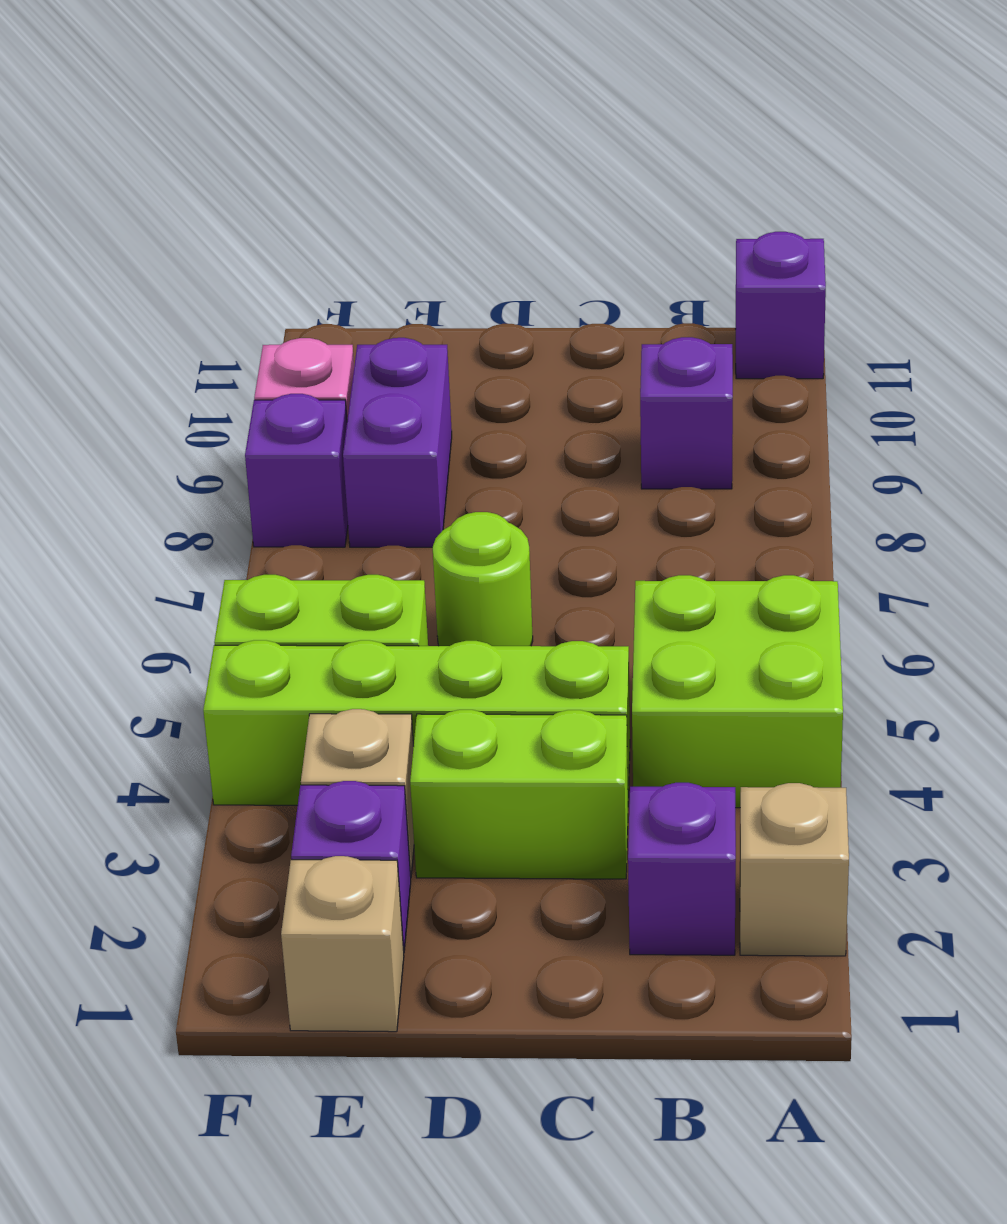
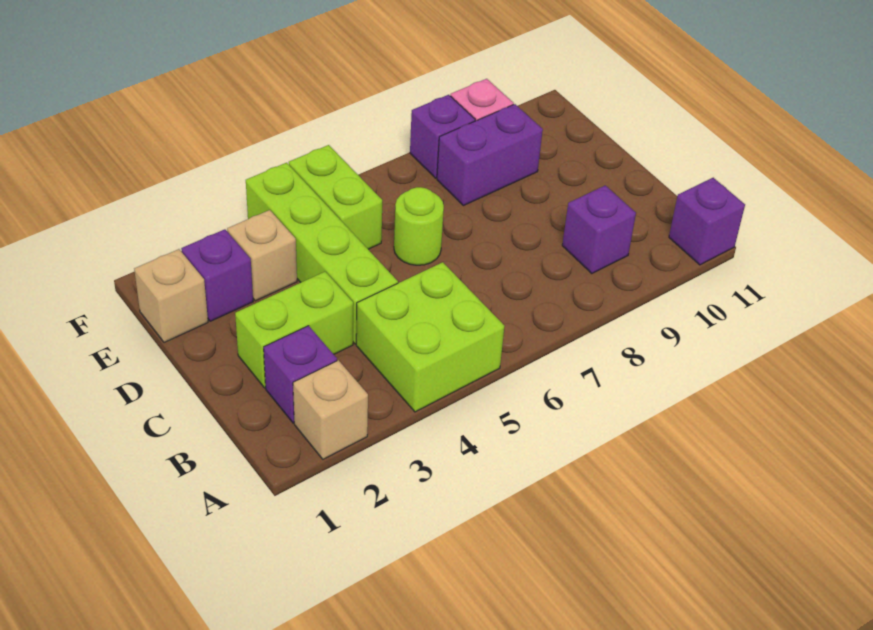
lime brick C3:D3 level 1 -> lime brick C2:C3 level 1

